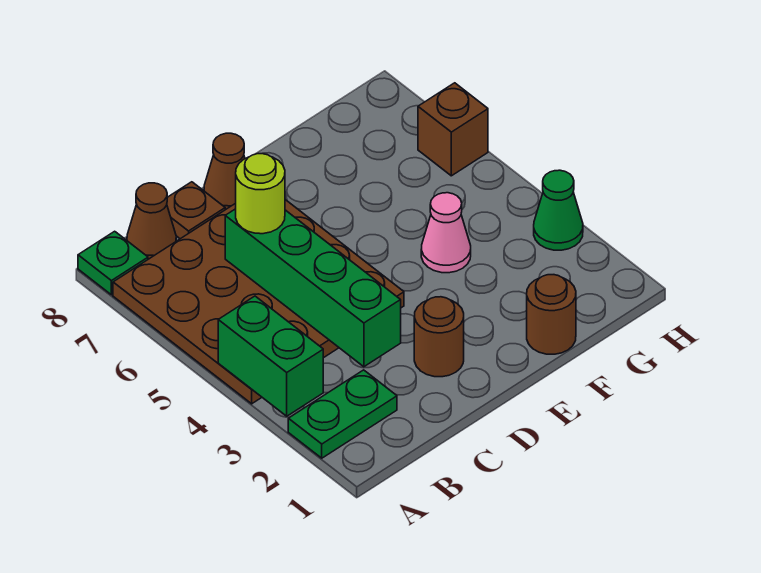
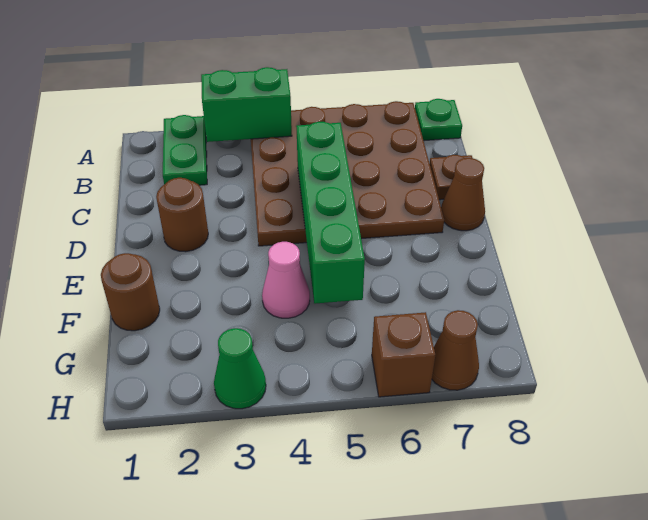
brown cone B8 level 1 -> brown cone H7 level 1
green brick C3:C6 level 2 -> green brick C5:F5 level 2
lime round brick C6 level 3 -> none

